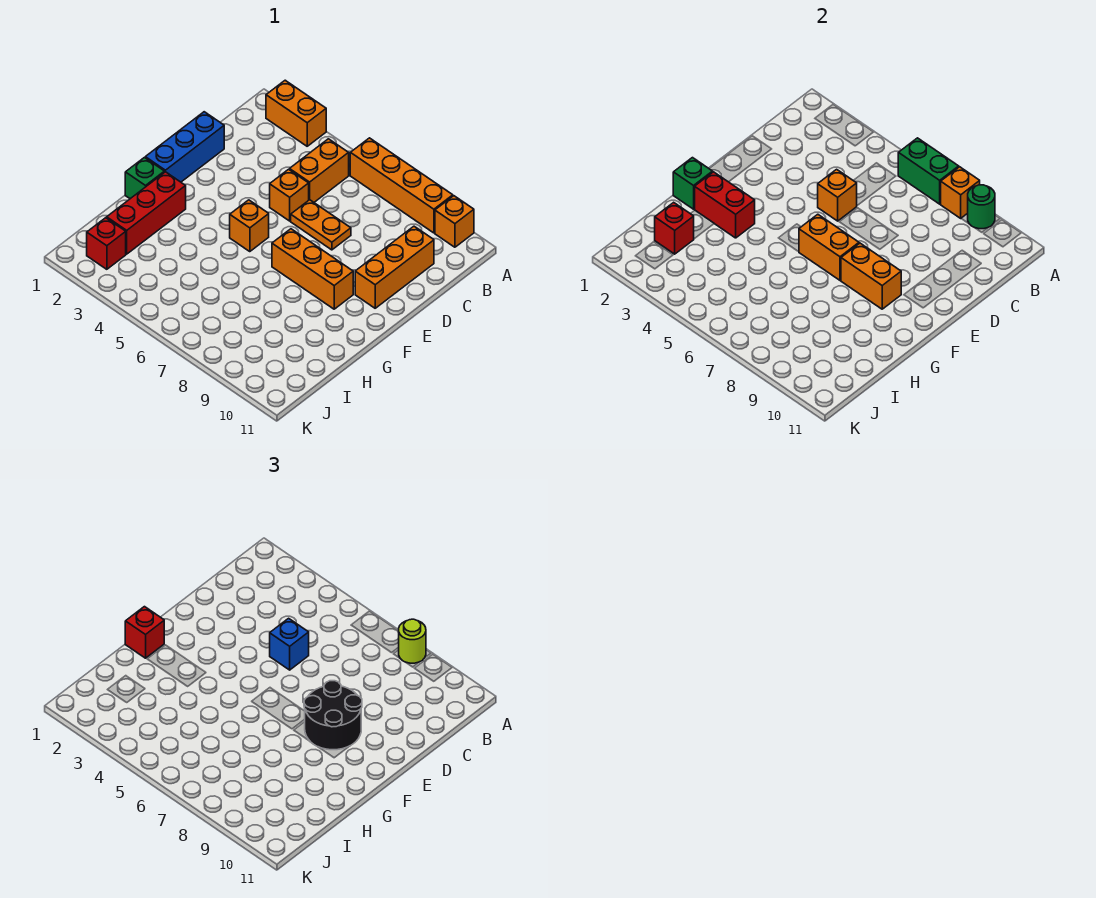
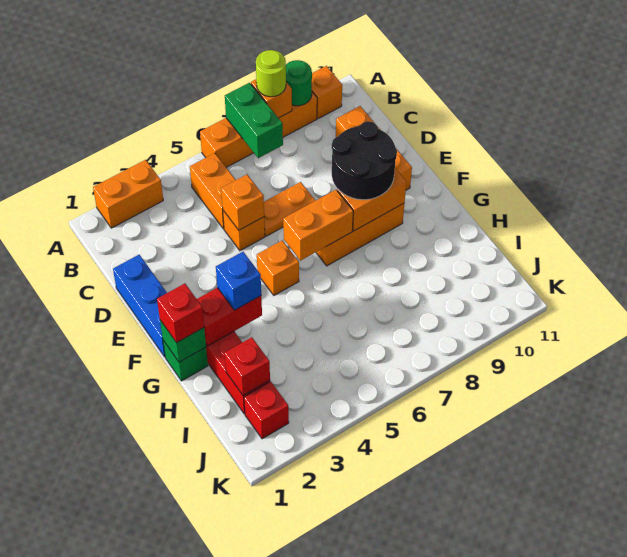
green brick A6:A7 level 2 -> green brick A7:B7 level 2
blue brick D5 level 3 -> blue brick G3 level 3

